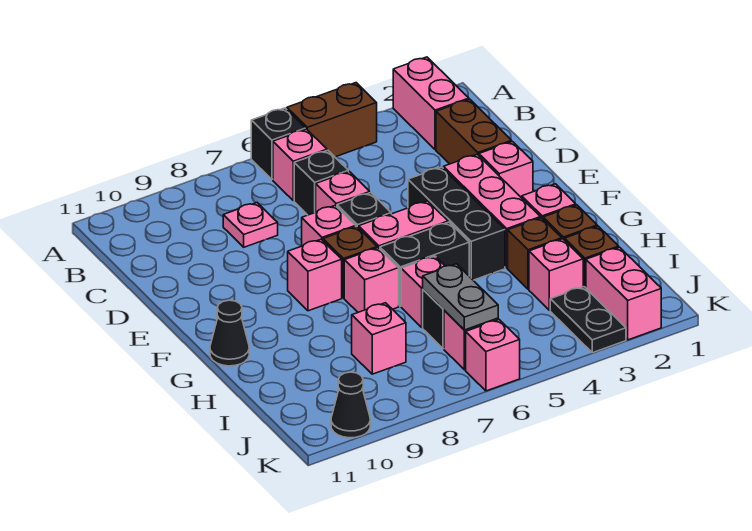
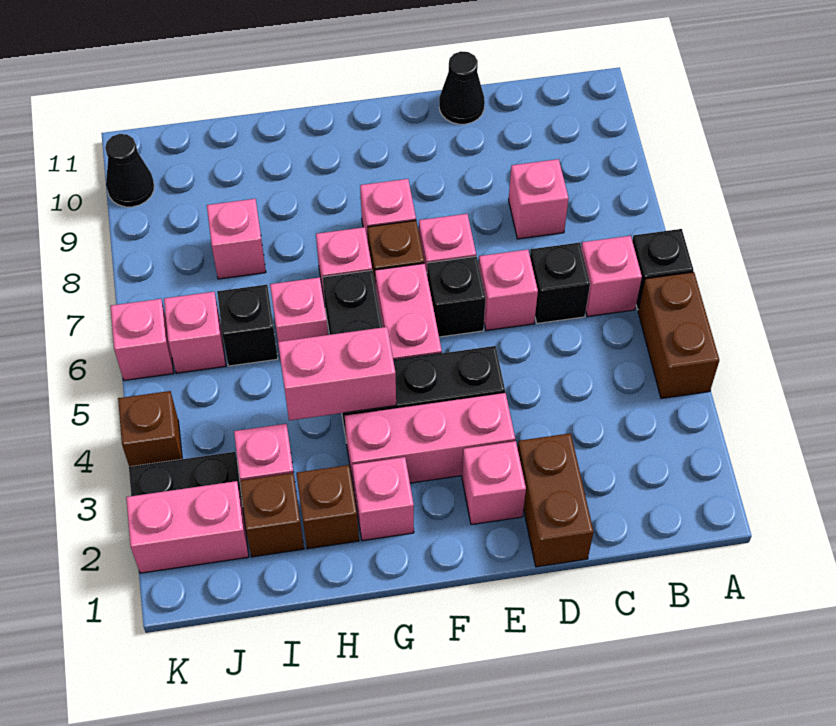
pink brick A2:B2 level 1 -> pink brick G4:H4 level 2
brown brick C2:D2 level 1 -> brown brick D1:D2 level 1
pink plate C8 level 1 -> pink brick C8 level 1
black cone G11 level 1 -> black cone D11 level 1
brown brick H3 level 1 -> brown brick K4 level 1
grey plate I6:J6 level 2 -> none

